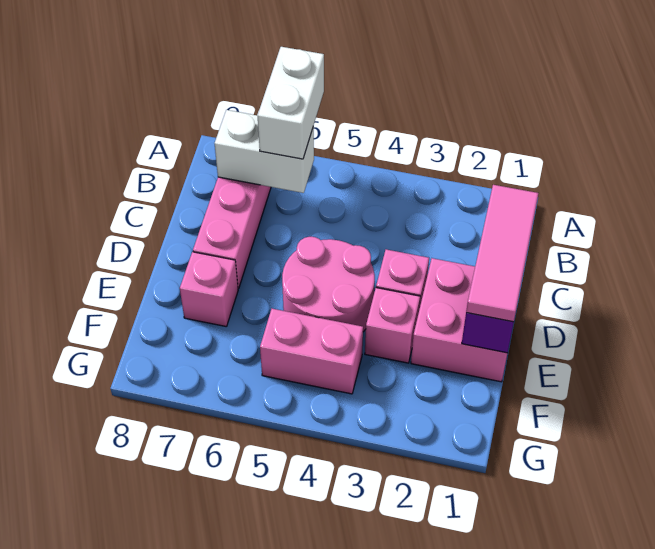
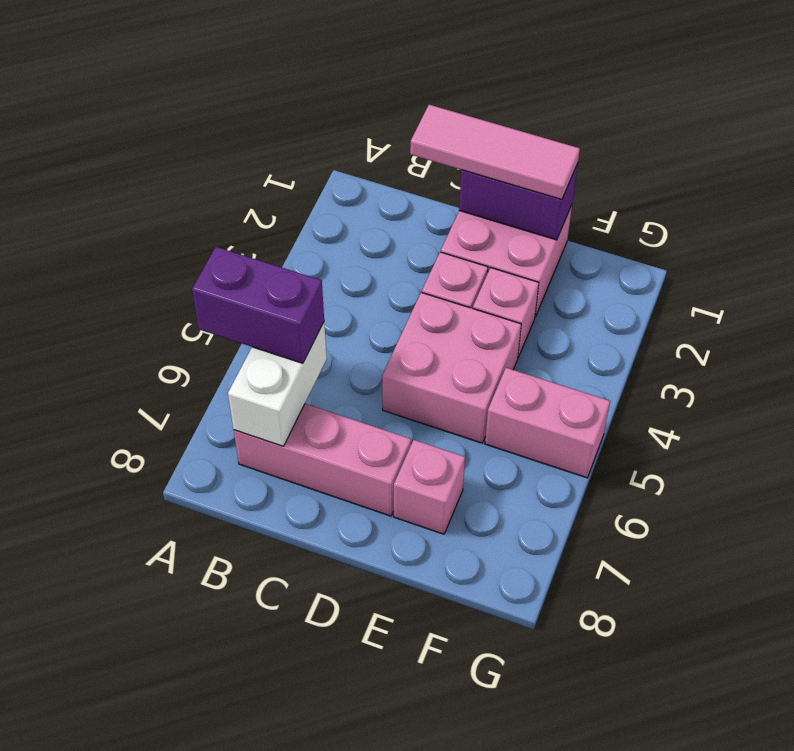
white brick A6:B6 level 3 -> purple brick A6:B6 level 3
pink round brick D4:E5 level 1 -> pink brick D4:E5 level 1
pink brick F4:F5 level 1 -> pink brick F5:G5 level 1

